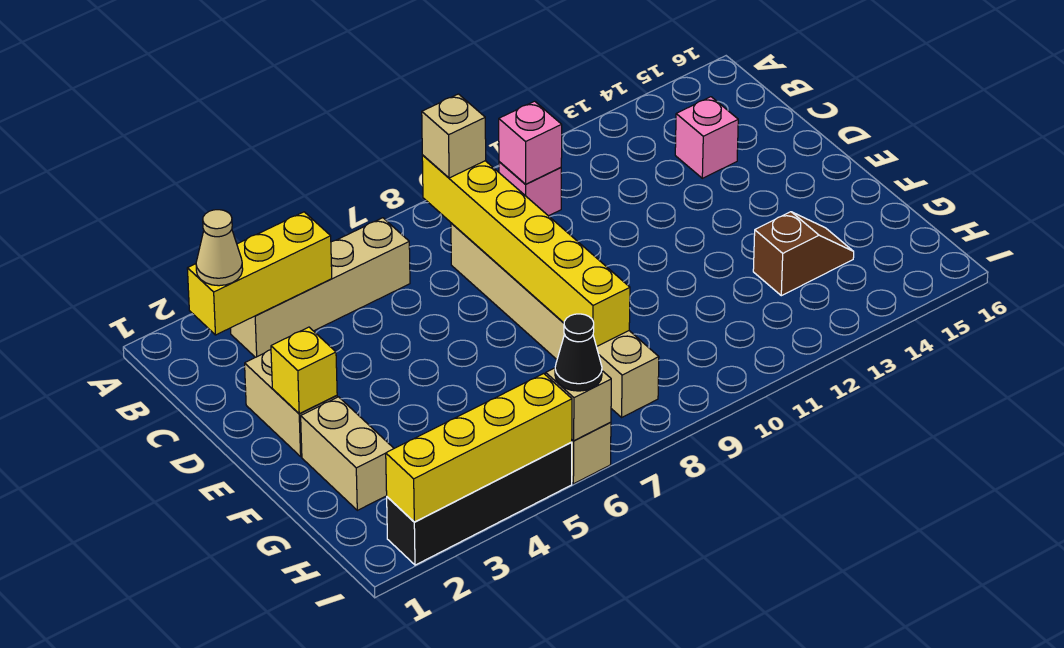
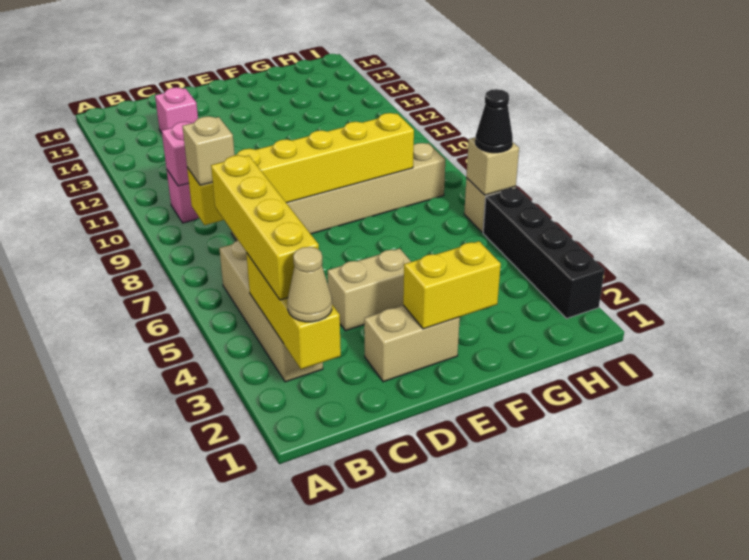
yellow brick E2 level 2 -> yellow brick E2:F2 level 2
tan brick F2:G2 level 1 -> tan brick D4:E4 level 1
brown slope G13:G14 level 1 top 13 -> none
yellow brick I2:I5 level 2 -> yellow brick B3:B6 level 3

